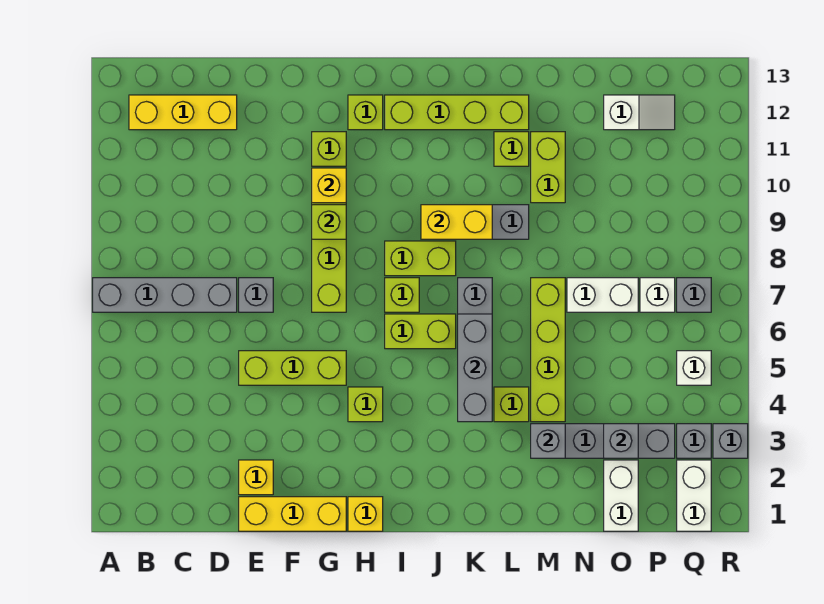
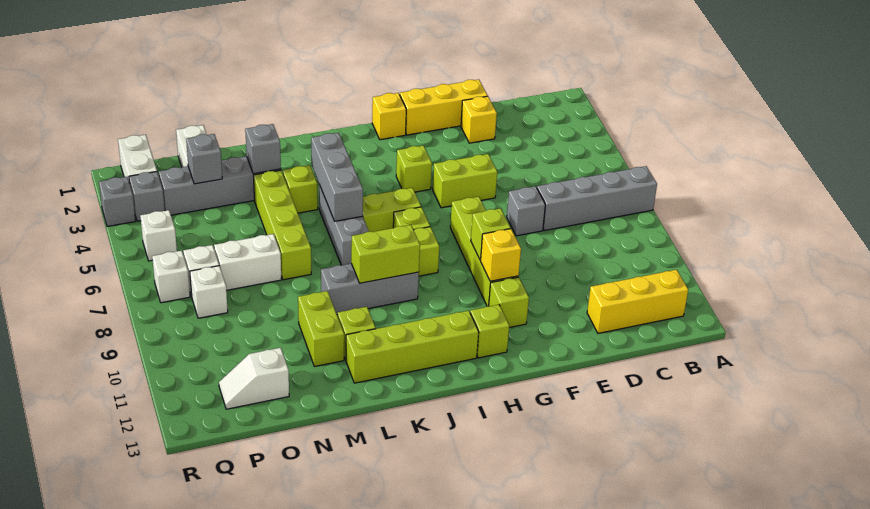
lime brick E5:G5 level 1 -> lime brick F5:G5 level 1
yellow brick J9:K9 level 2 -> lime brick J9:K9 level 2
none -> white brick P8 level 1
grey brick Q7 level 1 -> white brick Q7 level 1

